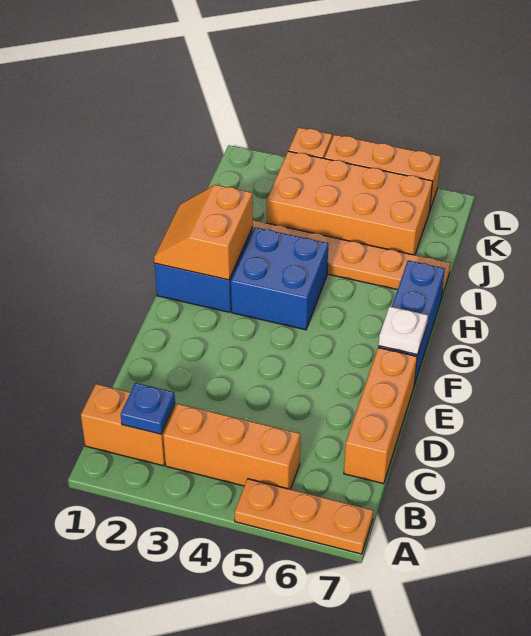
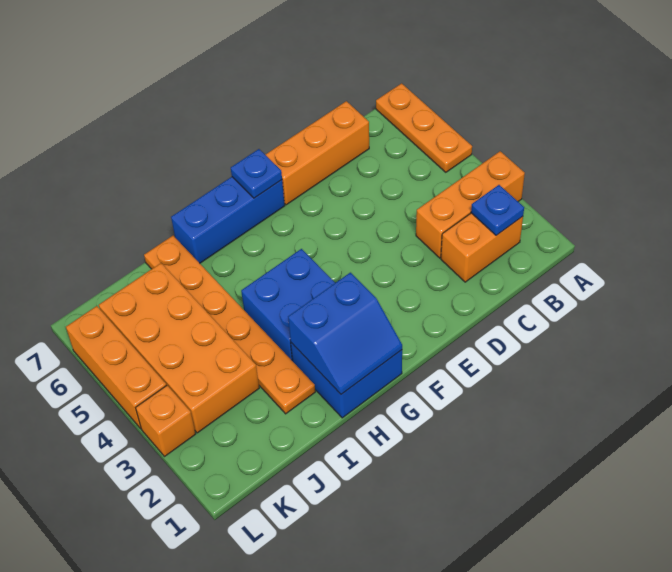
orange brick B1:B2 level 1 -> orange brick B2:C2 level 1
orange brick B3:B5 level 1 -> orange brick A3:C3 level 1
white plate F7 level 2 -> blue plate F7 level 2
orange slope G1:H2 level 2 top 2 -> blue slope G1:H2 level 2 top 2

